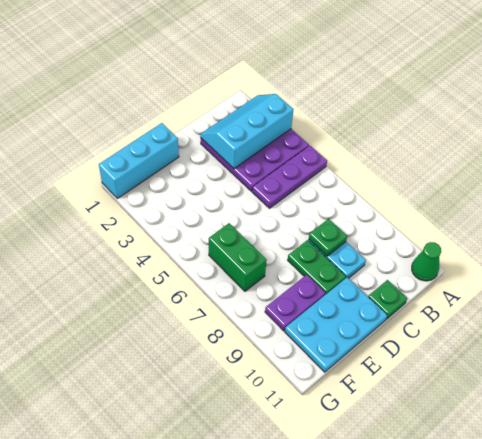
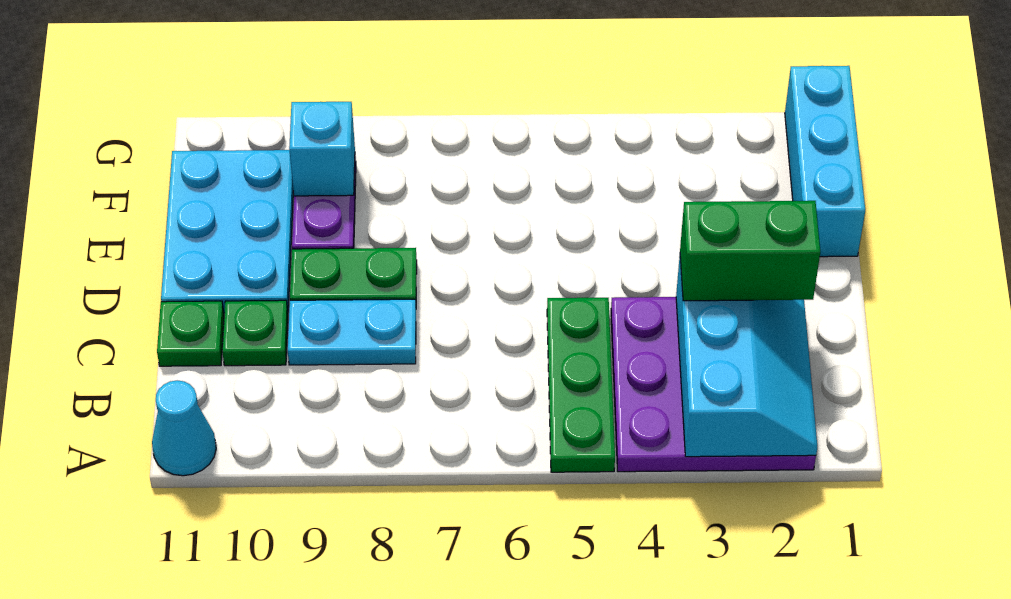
purple plate A5:C5 level 1 -> green plate A5:C5 level 1
green cone A11 level 1 -> cyan cone A11 level 1
green plate C8 level 2 -> green plate C10 level 1
green brick F6:F7 level 1 -> green brick C2:C3 level 3
none -> cyan brick F9 level 2

